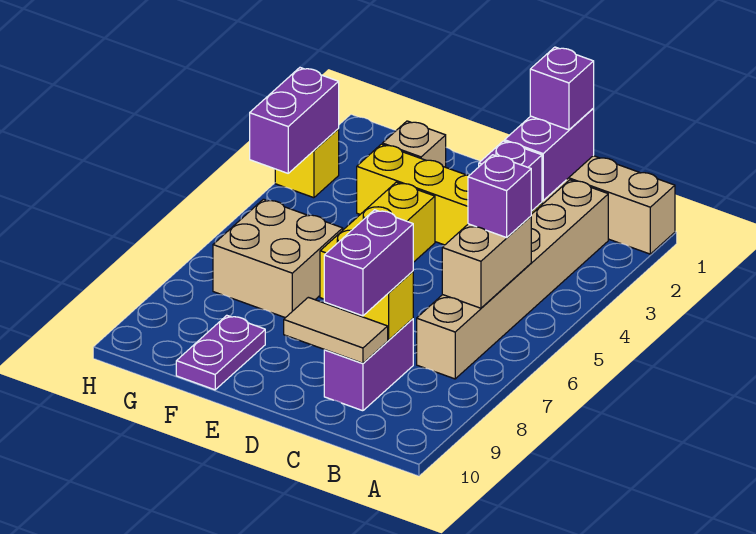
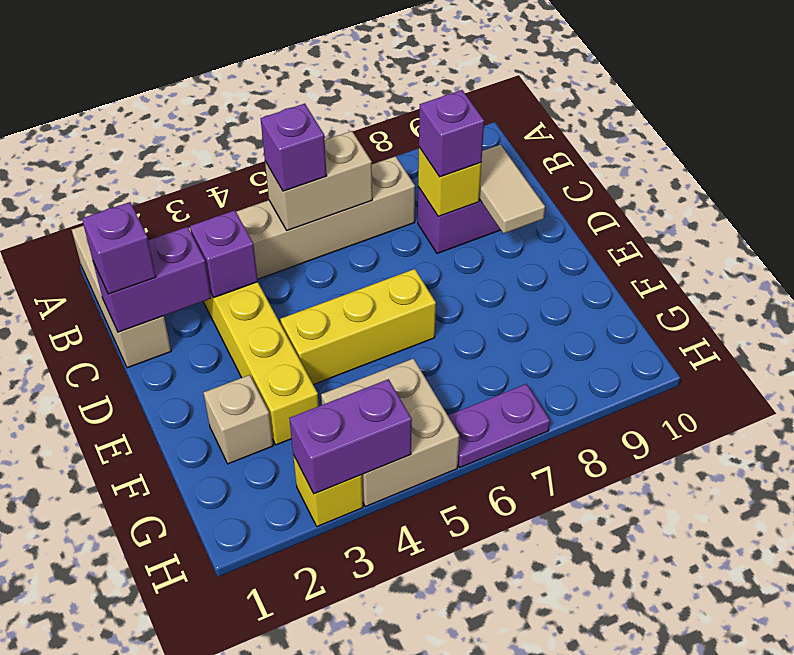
purple brick C8:C9 level 3 -> purple brick C8 level 3
tan brick F6:G7 level 1 -> tan brick G4:H5 level 1
purple plate F9:F10 level 1 -> purple plate H6:H7 level 1

